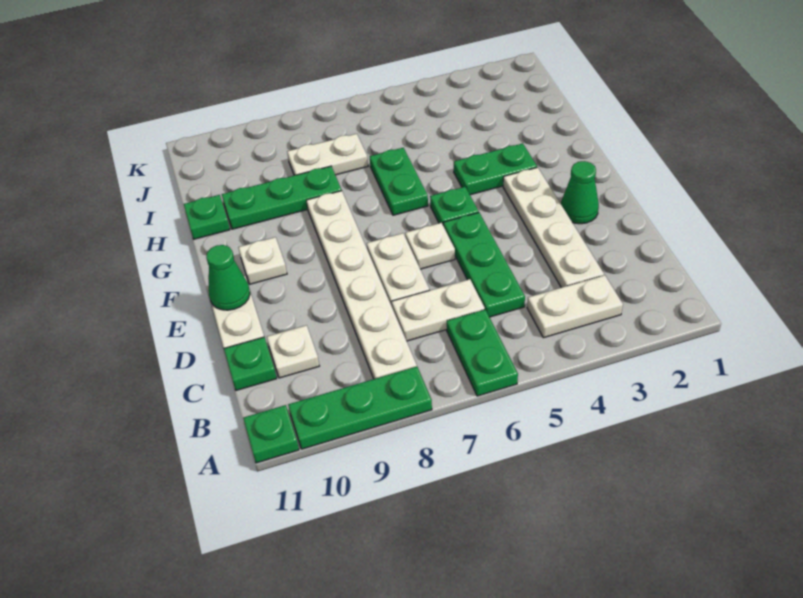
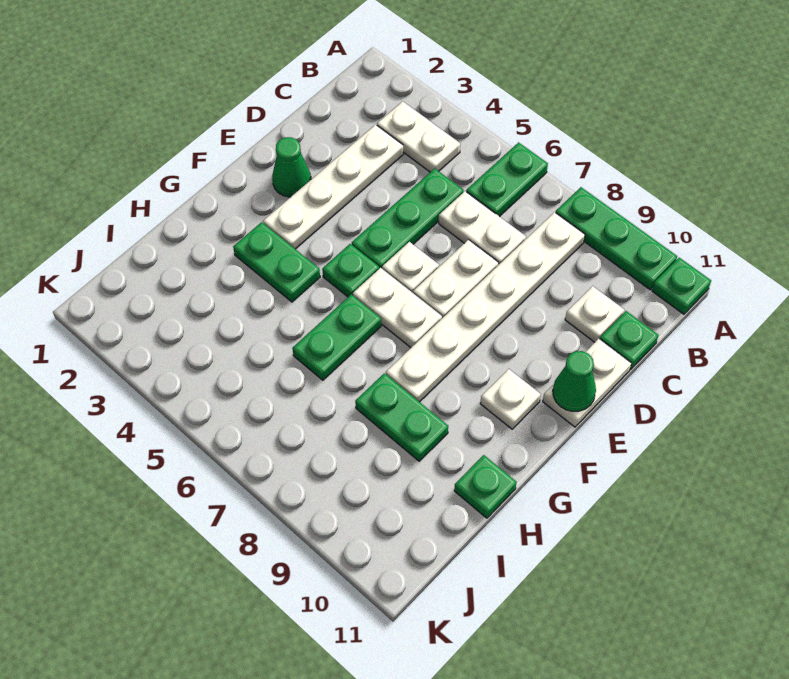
green plate H8:H10 level 1 -> green plate H8:H9 level 1
white plate I7:I8 level 1 -> white plate F6:F7 level 1

